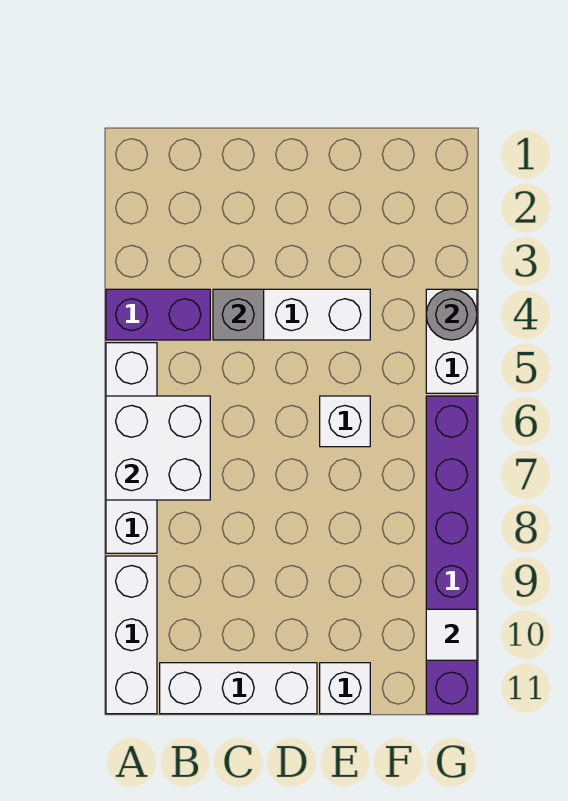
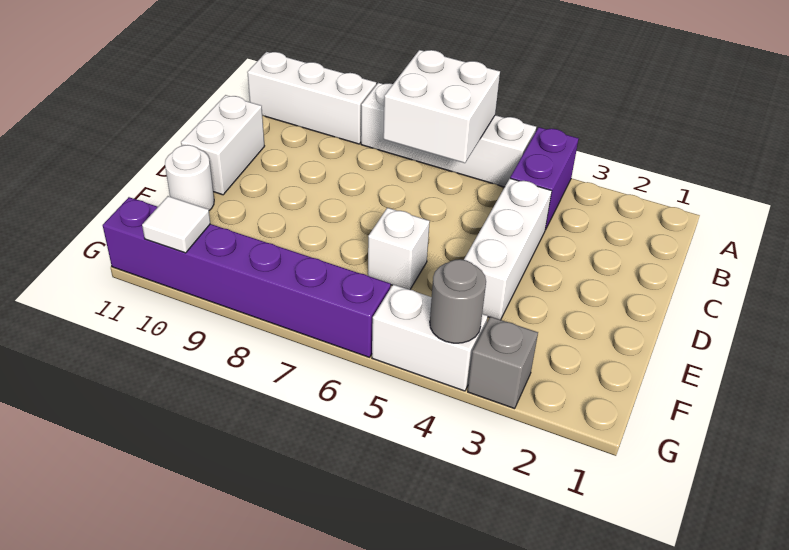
white brick B11:D11 level 1 -> white brick C11:D11 level 1
grey brick C4 level 2 -> grey brick G3 level 1
white brick E11 level 1 -> white round brick E11 level 1

